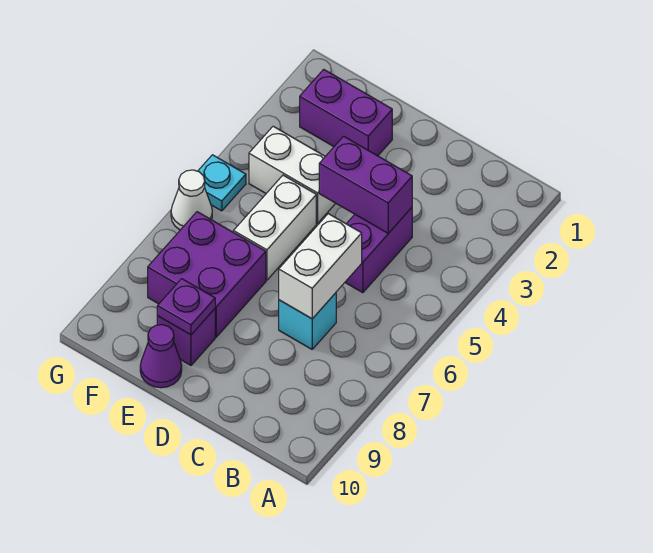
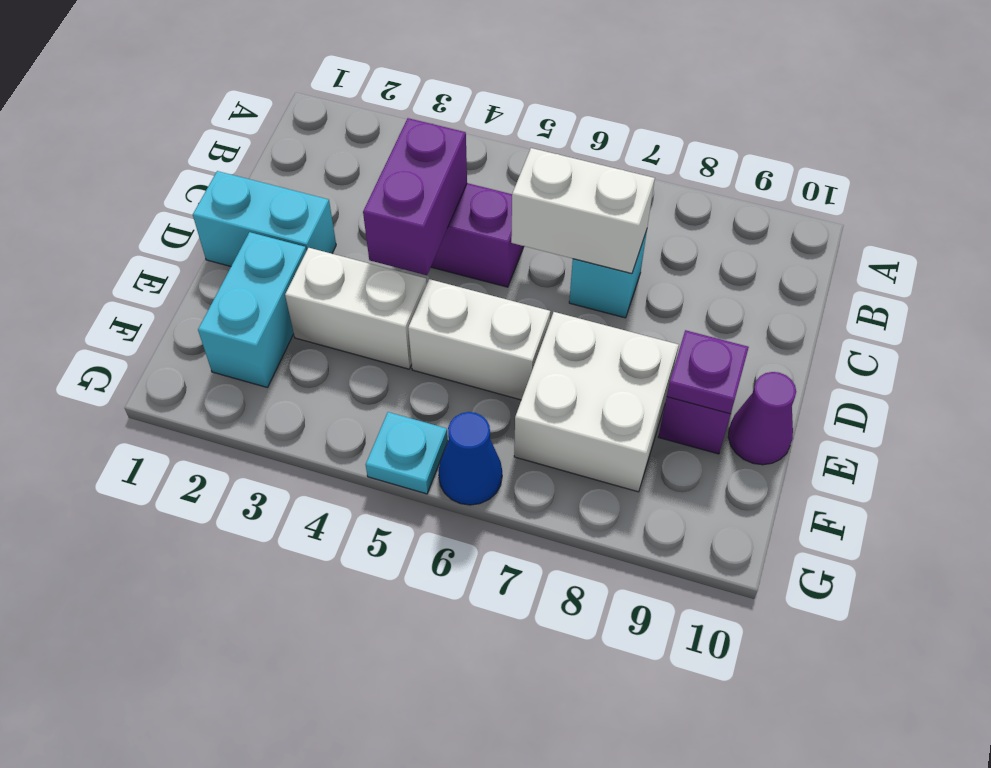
none -> cyan brick D1:D2 level 1
purple brick E2:F2 level 1 -> cyan brick E2:F2 level 1
white brick E4:F4 level 1 -> white brick E3:E4 level 1
purple brick E7:F8 level 1 -> white brick E7:F8 level 1
white cone G6 level 1 -> blue cone G6 level 1

